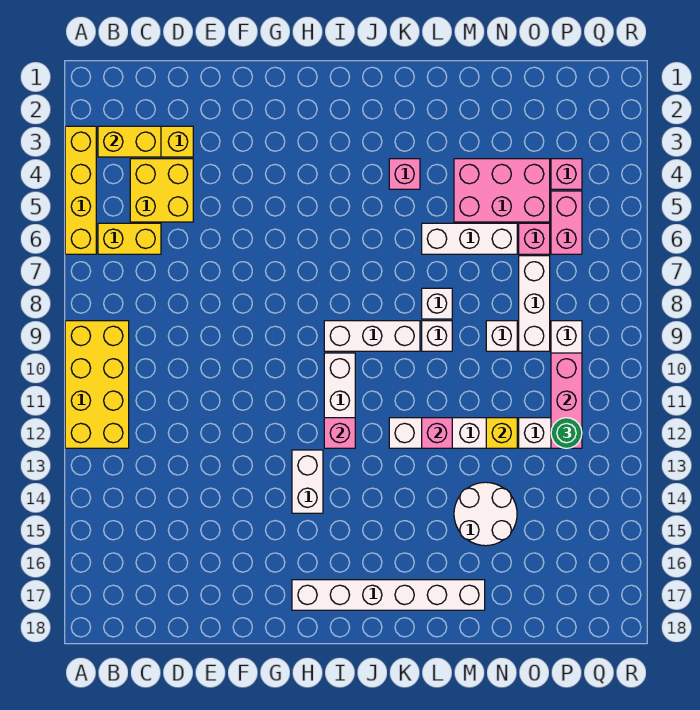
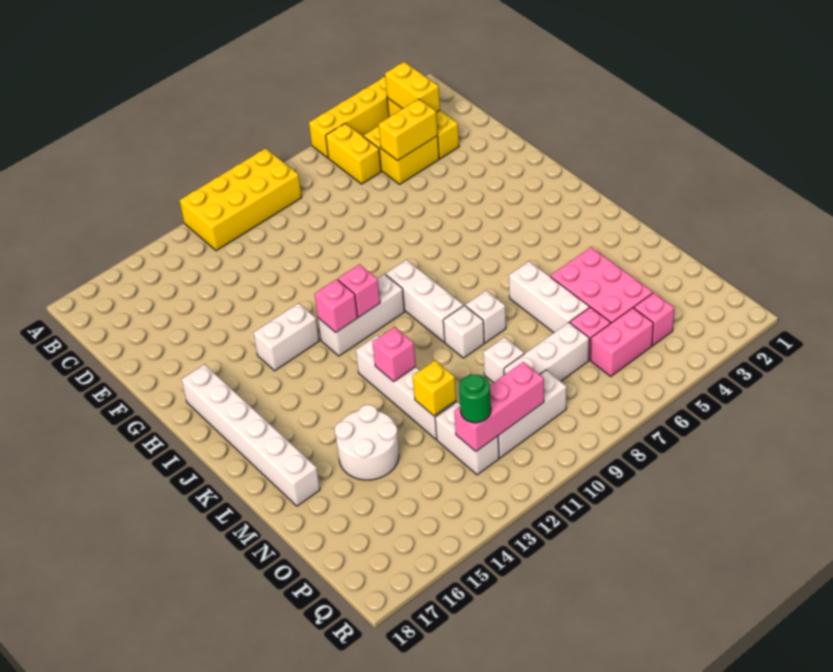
none -> yellow brick D4:D5 level 2
pink brick K4 level 1 -> pink brick I11 level 2

